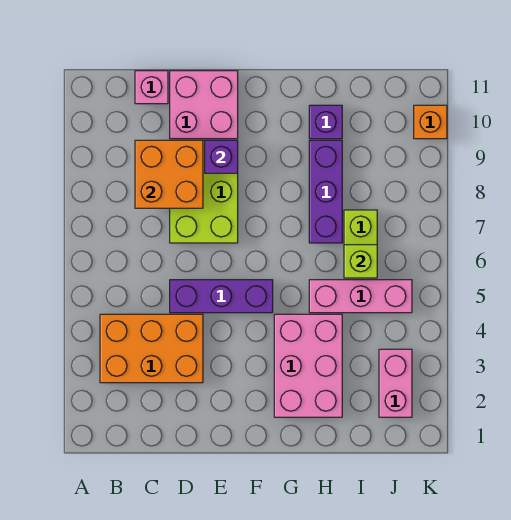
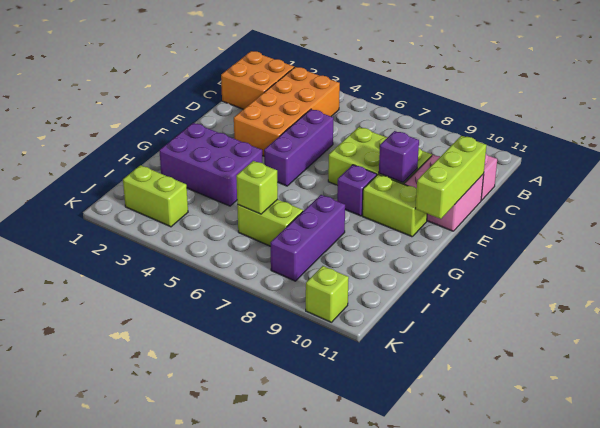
orange brick B3:D4 level 1 -> orange brick B3:E4 level 1
orange brick C8:D9 level 2 -> orange brick B1:C2 level 1
none -> lime brick D11:F11 level 2
none -> lime brick F9:F10 level 1
pink brick G2:H4 level 1 -> purple brick G2:H4 level 1
pink brick H5:J5 level 1 -> none
purple brick H7:H9 level 1 -> purple brick H8:J8 level 1
purple brick H10 level 1 -> purple brick F8 level 1
pink brick J2:J3 level 1 -> lime brick J2:J3 level 1
orange brick K10 level 1 -> lime brick K10 level 1

